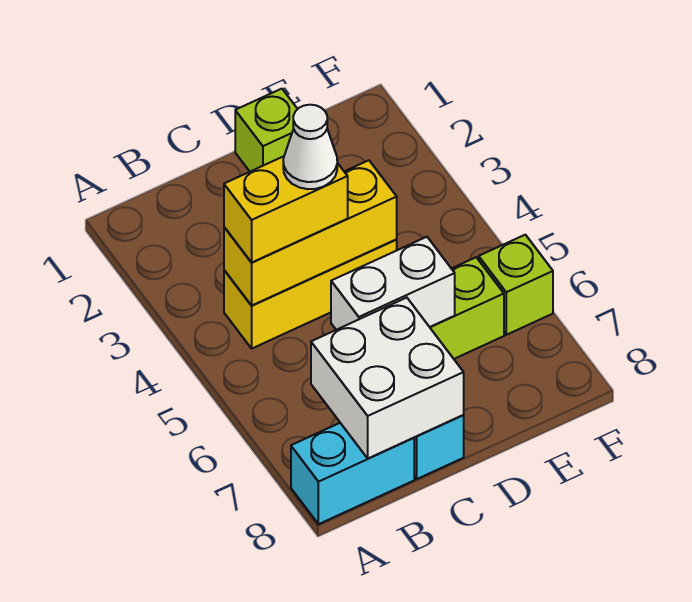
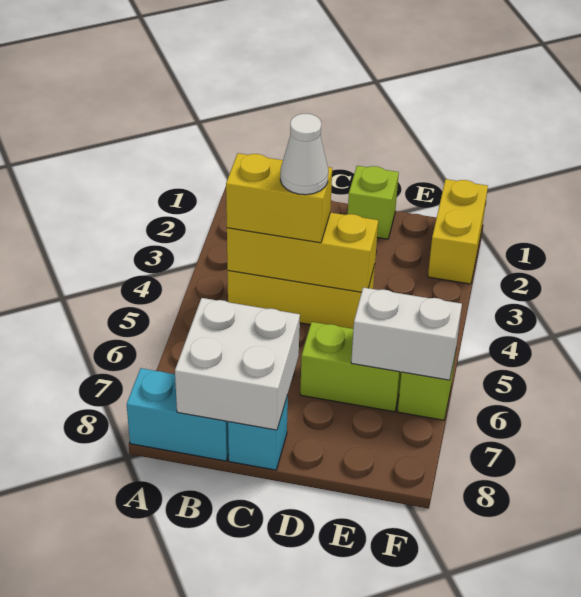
white brick C6:D6 level 2 -> white brick E6:F6 level 2
none -> yellow brick F1:F2 level 1

